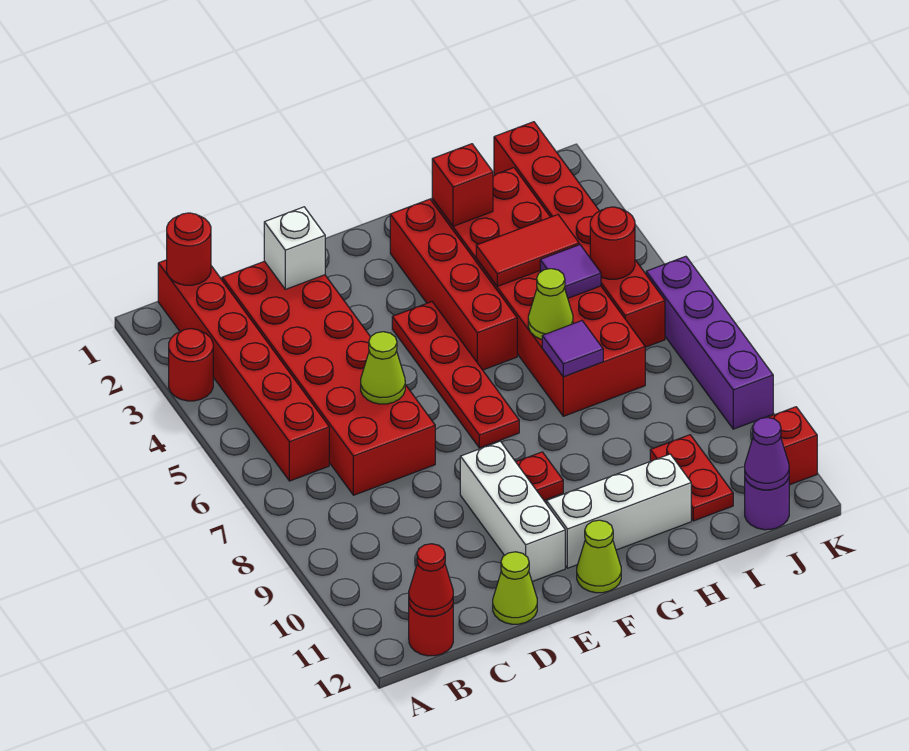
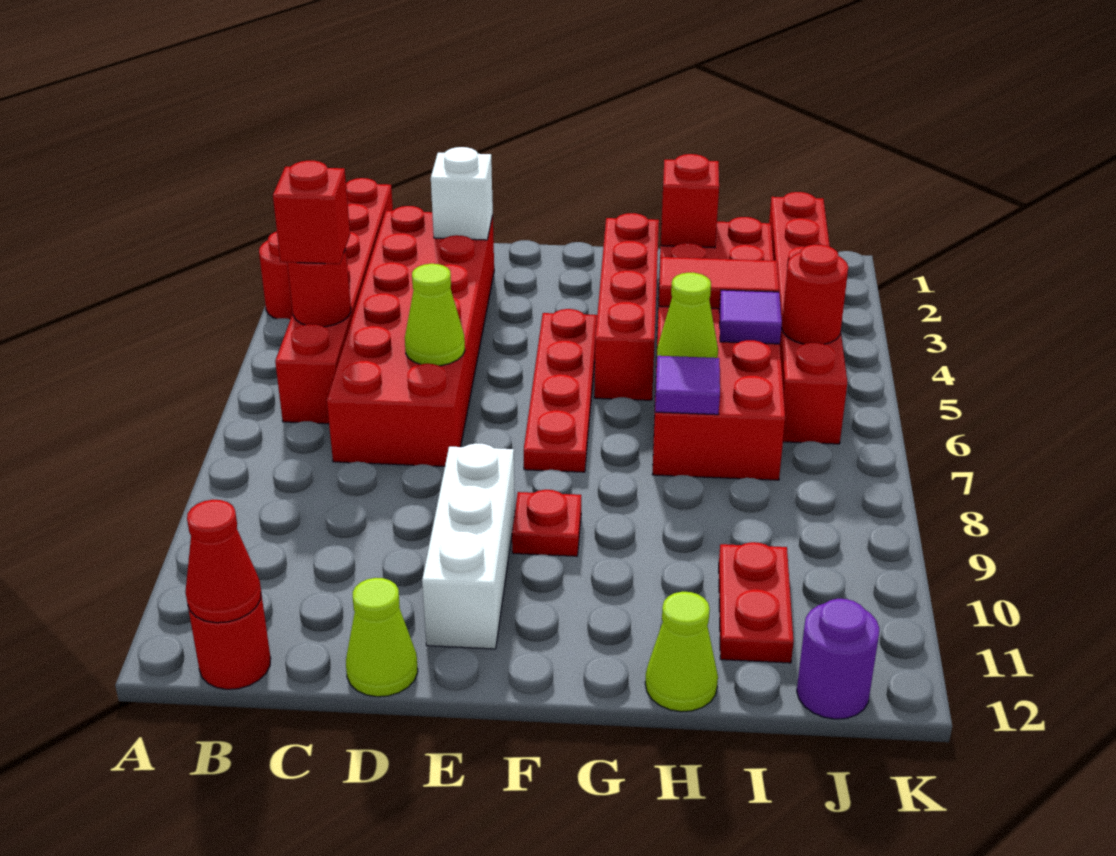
red round brick B1 level 2 -> red round brick B5 level 2
white brick F11:H11 level 1 -> none
lime cone F12 level 1 -> lime cone H12 level 1
purple cone J12 level 2 -> none
purple brick K6:K9 level 1 -> none
red brick K11 level 1 -> red brick B5 level 3

